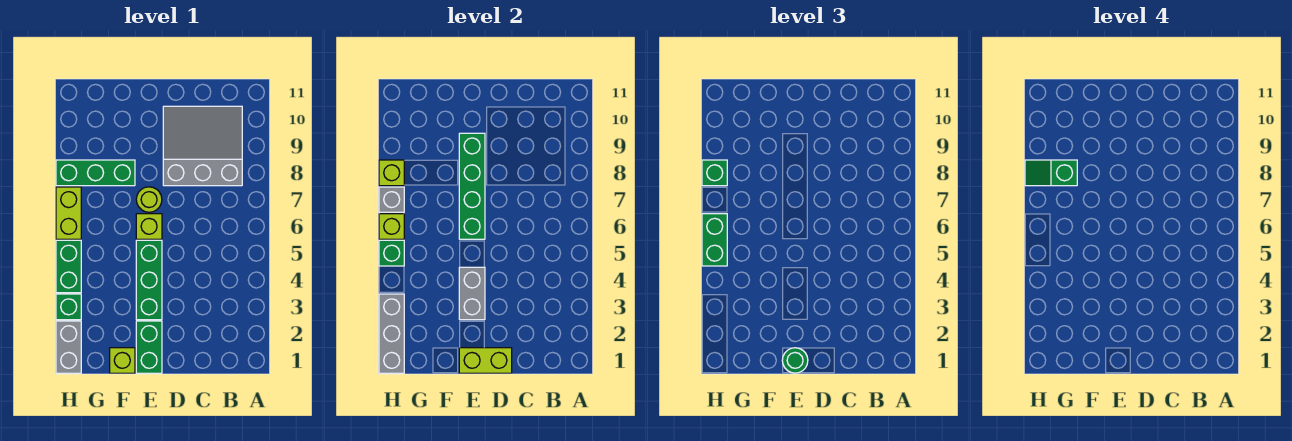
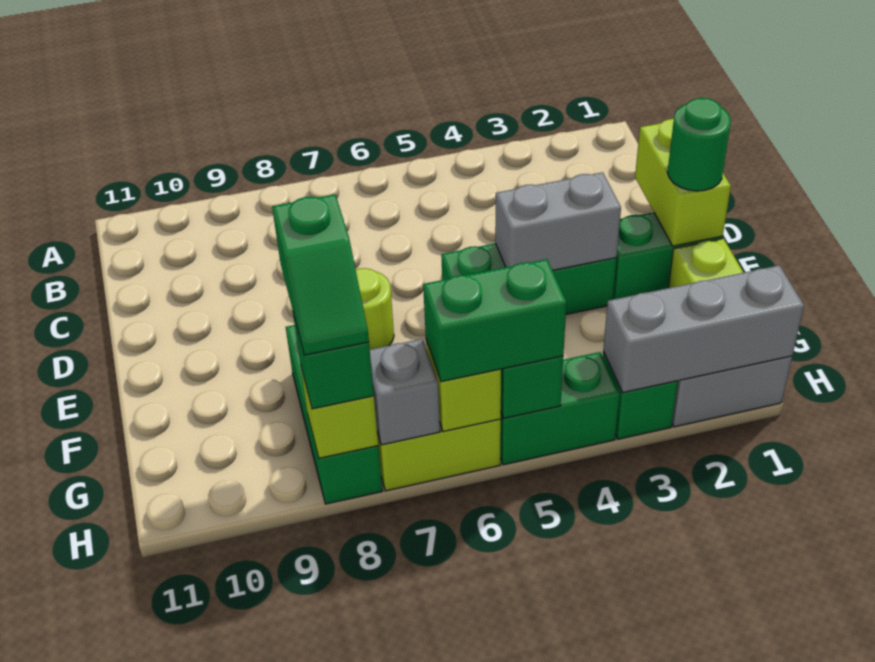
grey slope B8:D10 level 1 top 8 -> none
lime brick E6 level 1 -> none
green brick E6:E9 level 2 -> none

